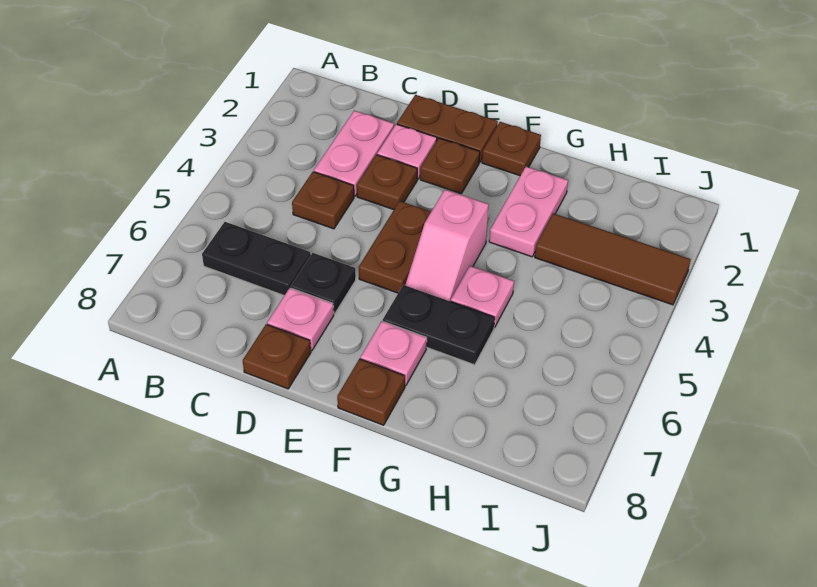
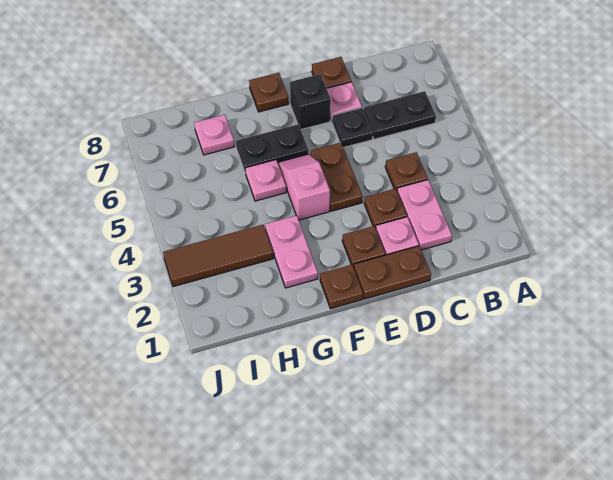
none -> black brick E7 level 1
pink plate F7 level 1 -> pink plate H7 level 1

